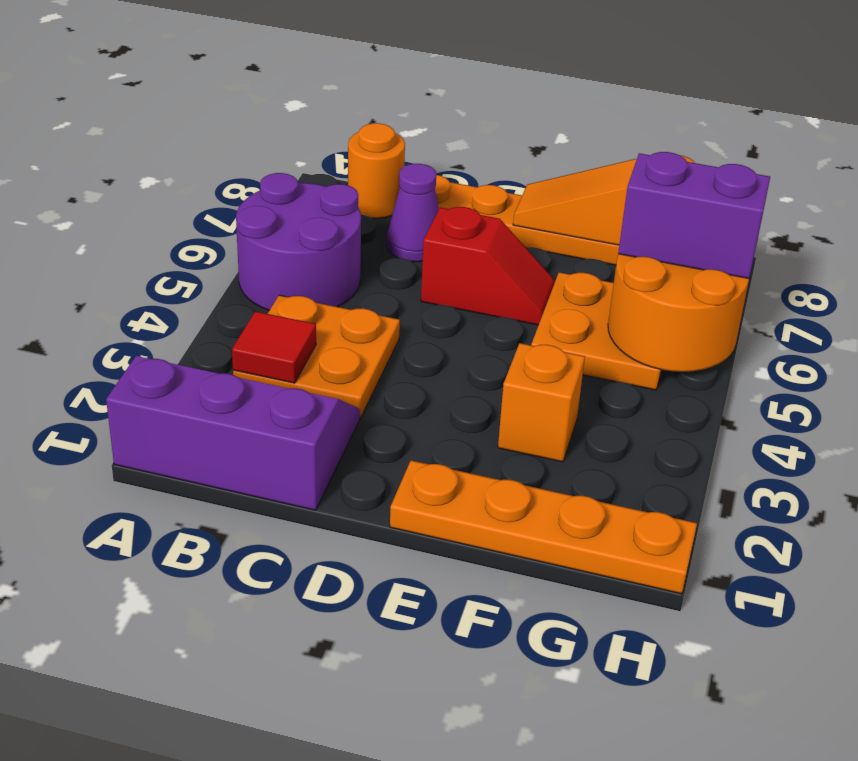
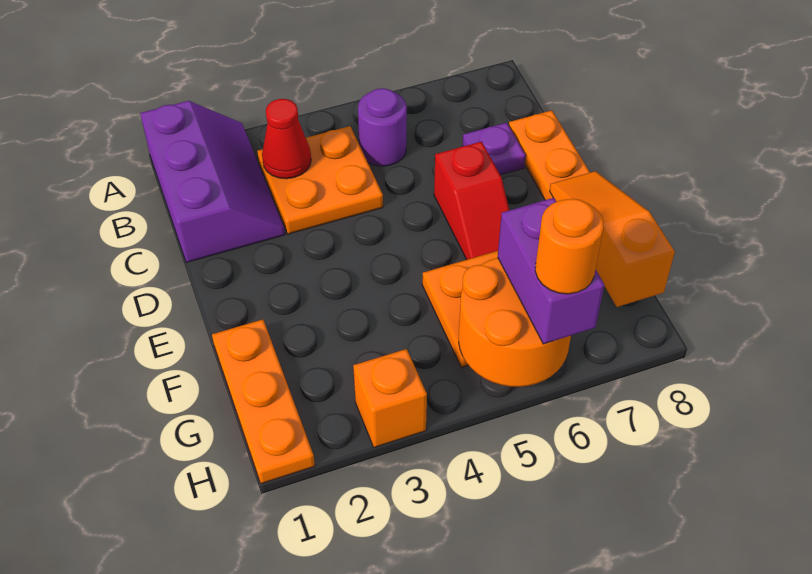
purple round brick A5:B6 level 1 -> purple round brick B5 level 1
red tile B3 level 2 -> red cone B3 level 2
orange round brick B8 level 1 -> orange round brick H6 level 4
purple cone C7 level 1 -> purple plate C7 level 1
orange plate E1:H1 level 1 -> orange plate F1:H1 level 1
orange brick F3 level 1 -> orange brick H3 level 1

